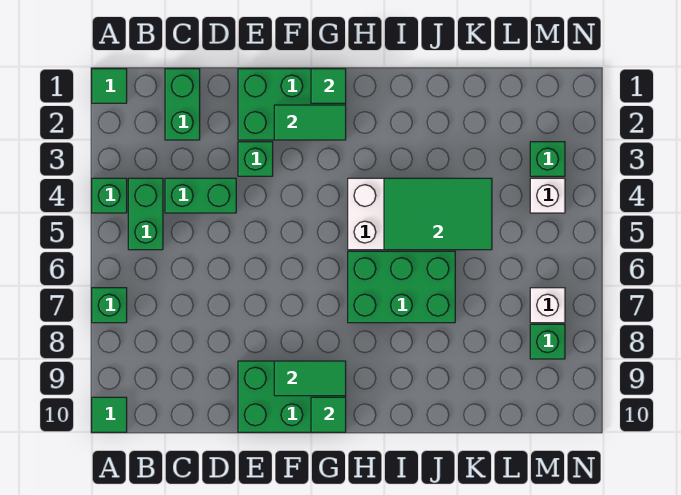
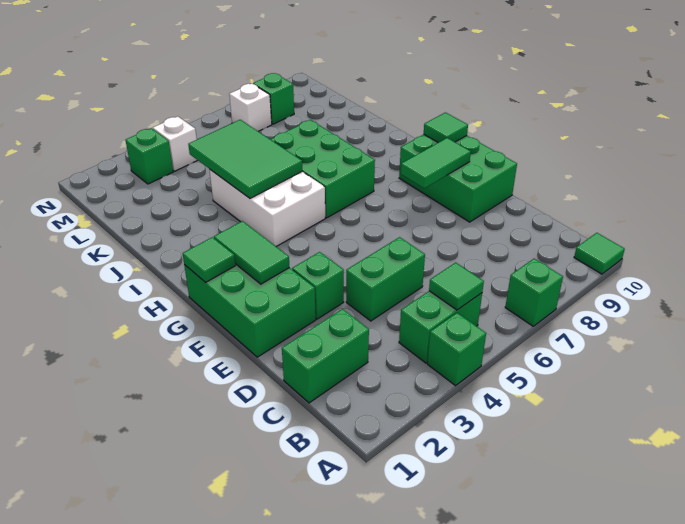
green tile A1 level 1 -> green tile B5 level 2
green brick C4:D4 level 1 -> green brick D4:D5 level 1
green tile F9:G9 level 2 -> green tile F8:F9 level 2

